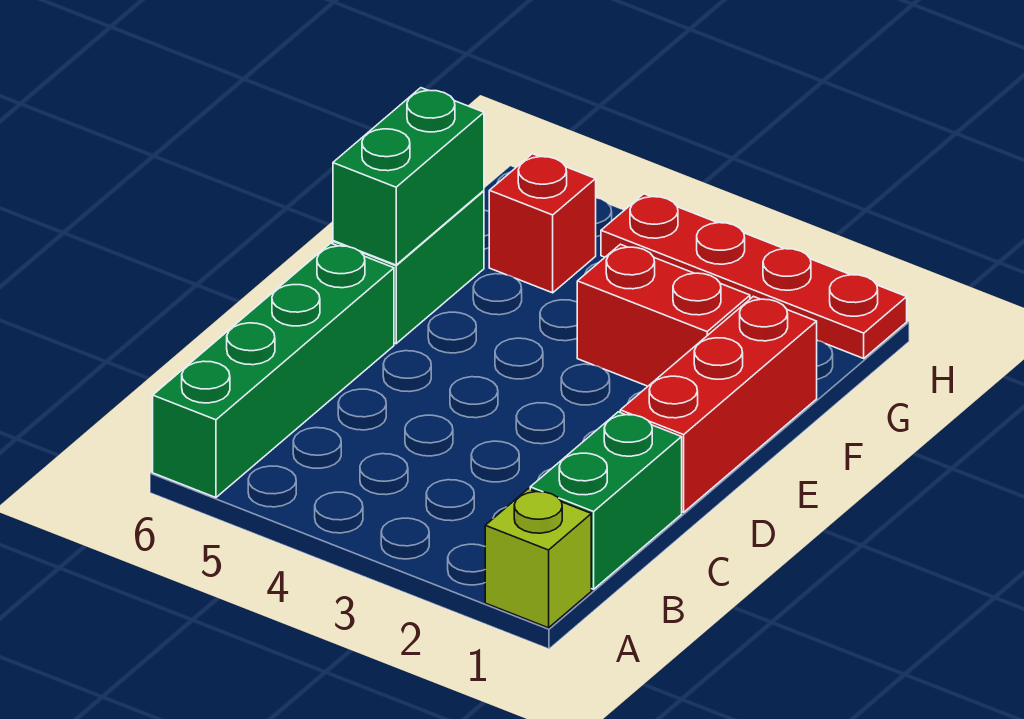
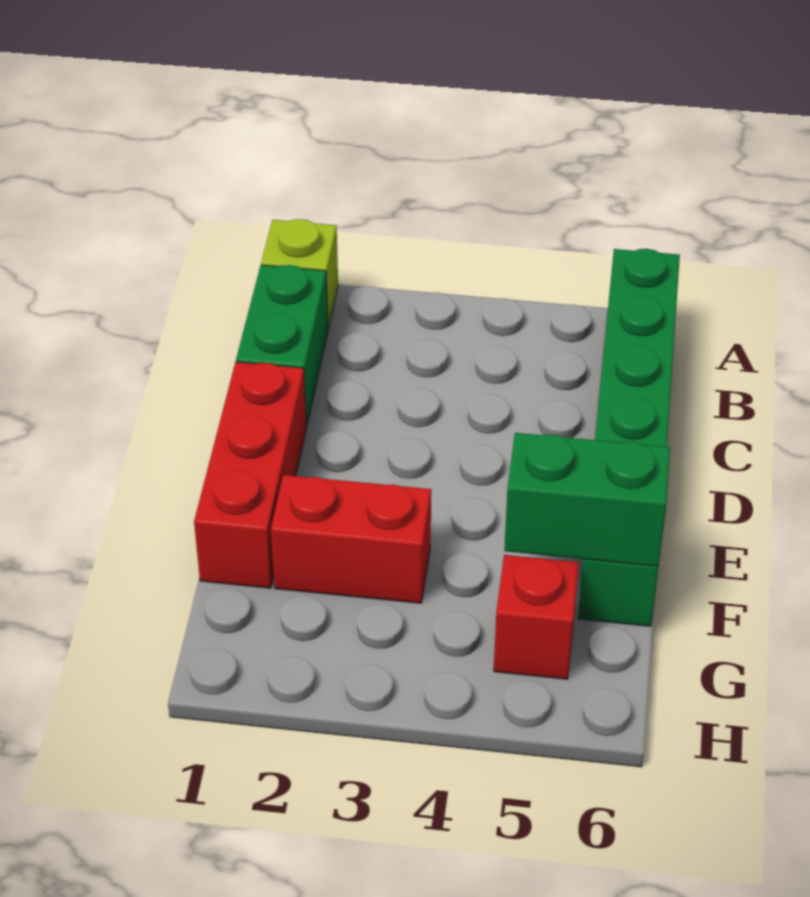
green brick E6:F6 level 2 -> green brick F5:F6 level 2
red plate H1:H4 level 1 -> none

